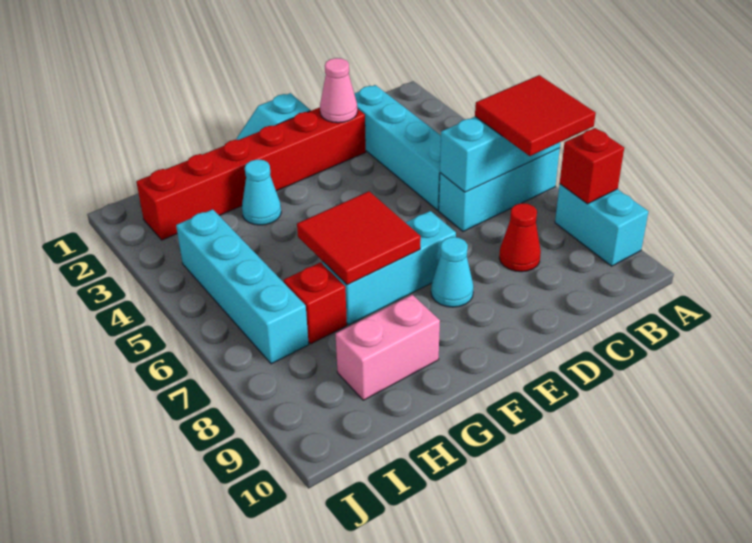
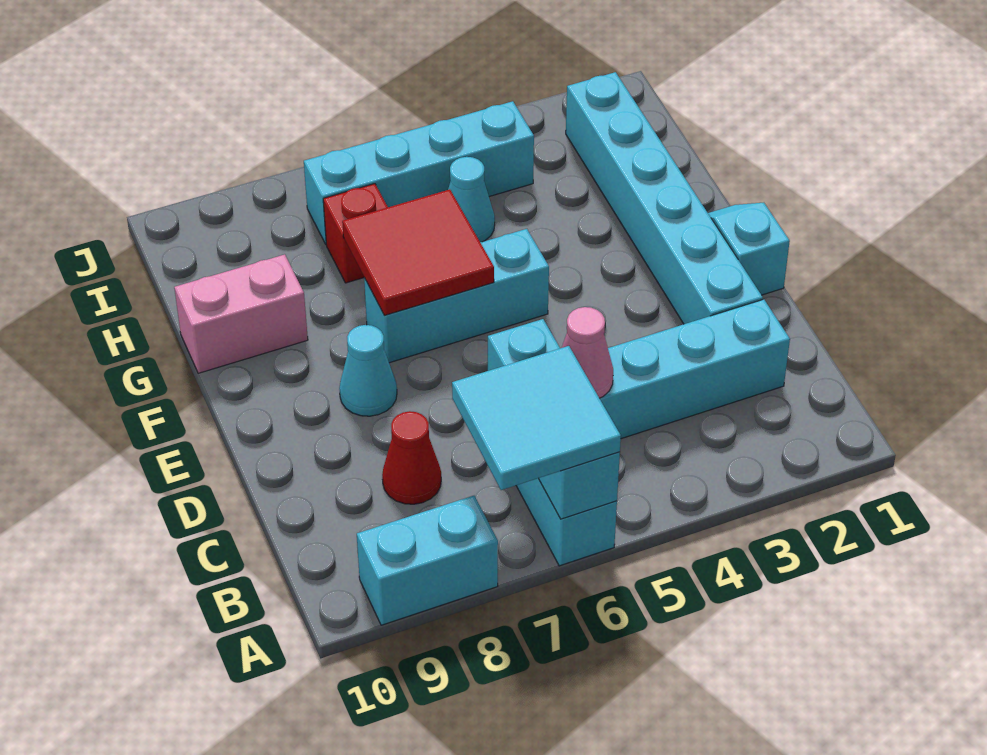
red tile A6:B7 level 3 -> cyan tile A6:B7 level 3
red brick A8 level 2 -> none
red brick D2:I2 level 1 -> cyan brick D2:I2 level 1
pink cone D2 level 2 -> pink cone C5 level 2
cyan brick E7:G7 level 1 -> cyan brick F5:F7 level 1
cyan cone G3 level 1 -> cyan cone H5 level 1
pink brick G9:H9 level 1 -> pink brick G9:G10 level 1

